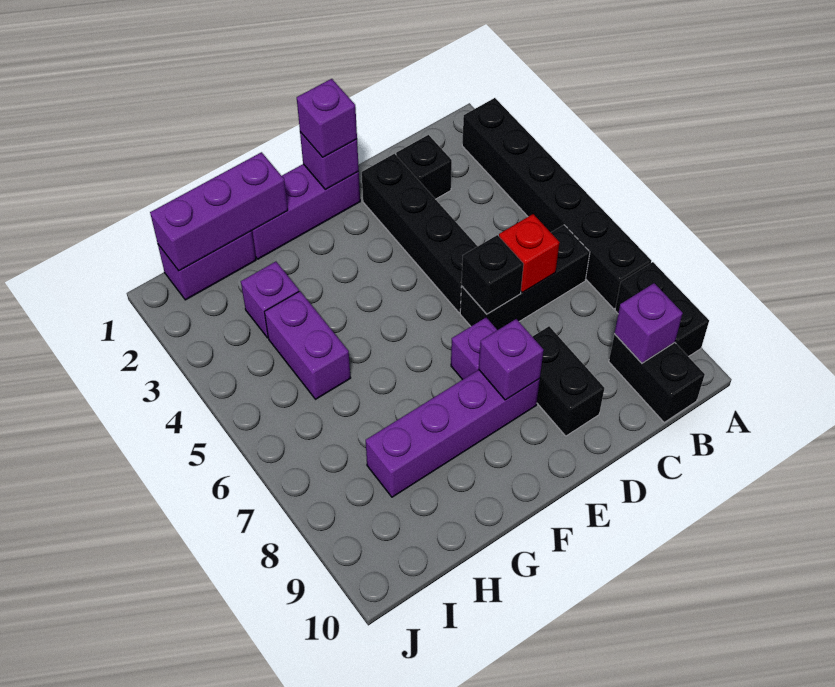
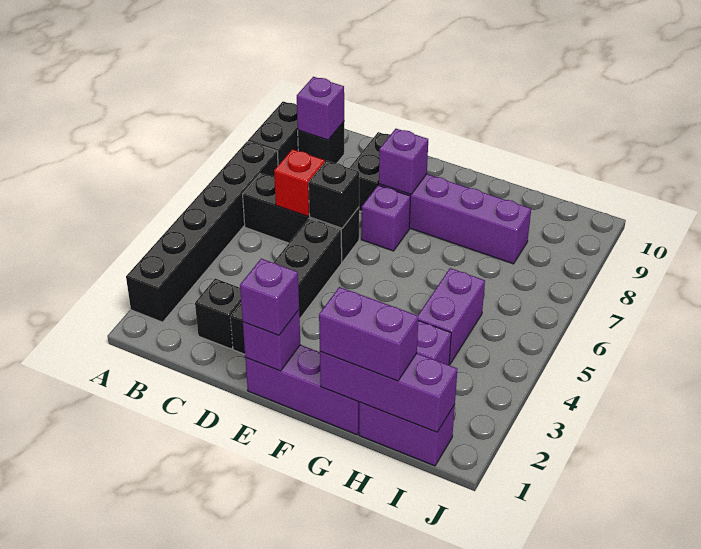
black brick B9:B10 level 1 -> black brick B9 level 1
none -> purple brick G1:H1 level 3

